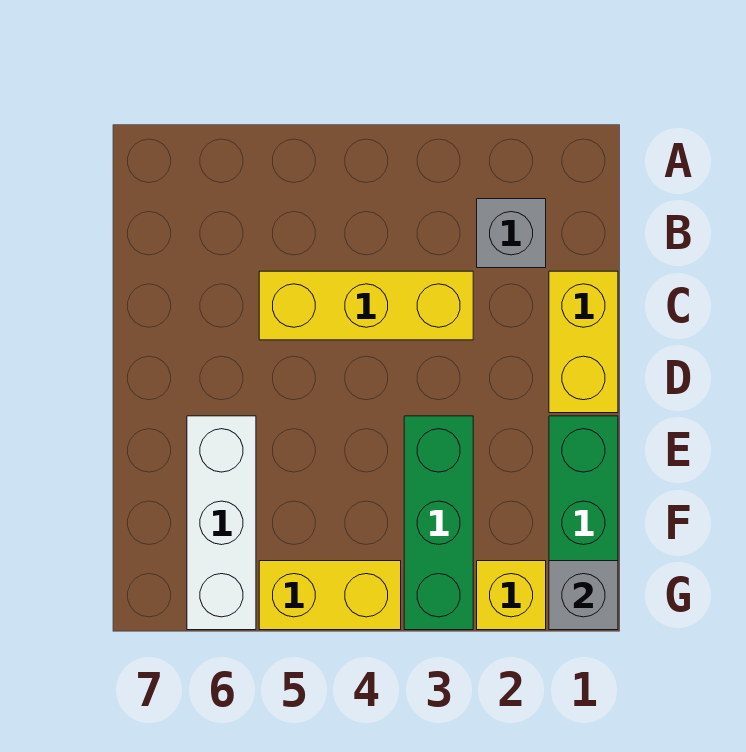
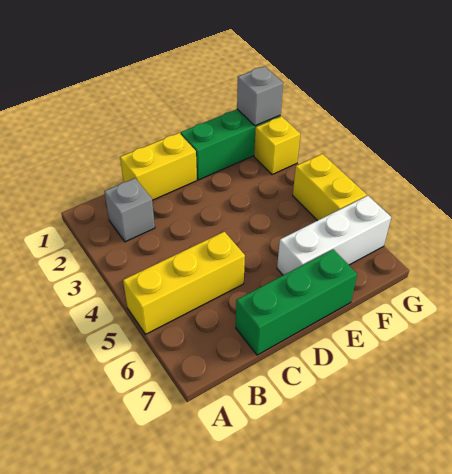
yellow brick C3:C5 level 1 -> yellow brick A5:C5 level 1
green brick E3:G3 level 1 -> green brick C7:E7 level 1

